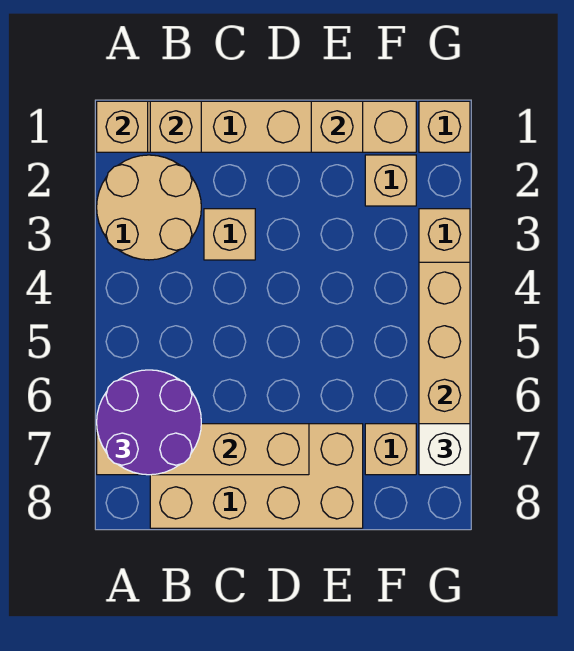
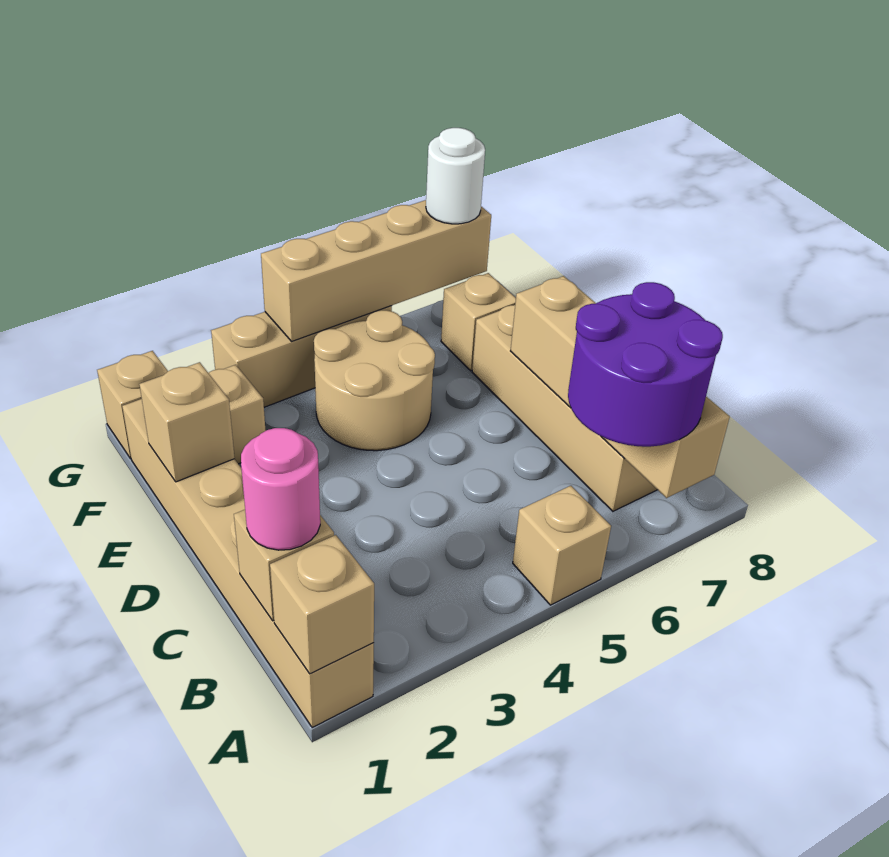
tan round brick A2:B3 level 1 -> tan round brick E4:F5 level 1
none -> pink round brick B1 level 3
tan brick C3 level 1 -> tan brick A5 level 1
white brick G7 level 3 -> white round brick G7 level 3

